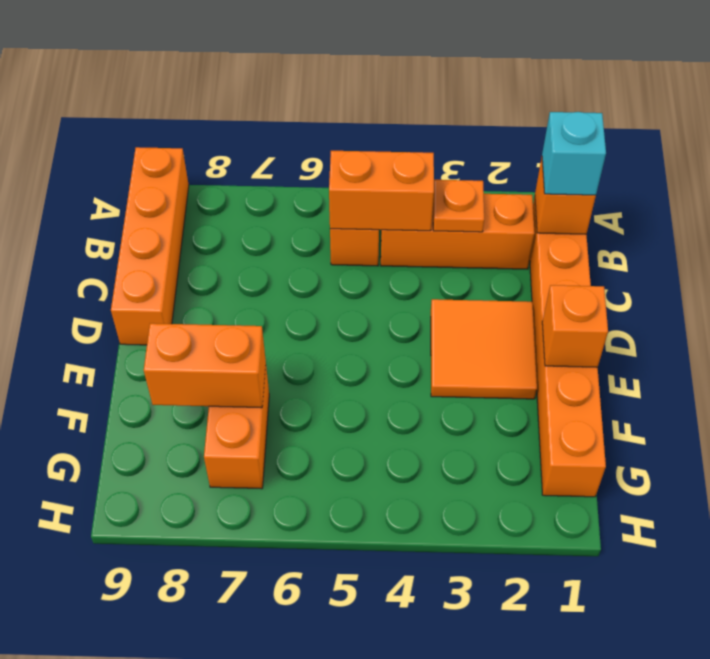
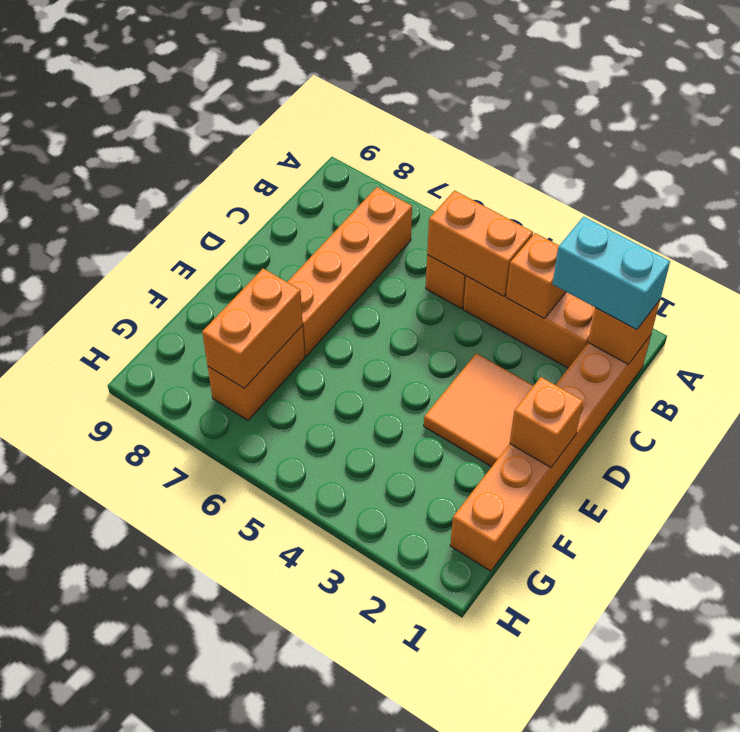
orange brick A9:D9 level 1 -> orange brick B7:E7 level 1
cyan brick B1 level 3 -> cyan brick B1:B2 level 3
orange plate B3 level 2 -> orange brick B3 level 2
orange brick F7:F8 level 2 -> orange brick F7:G7 level 2

